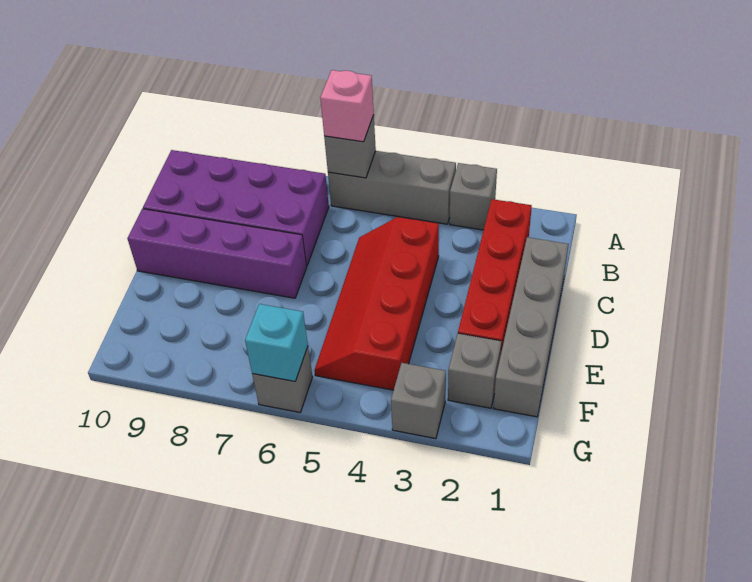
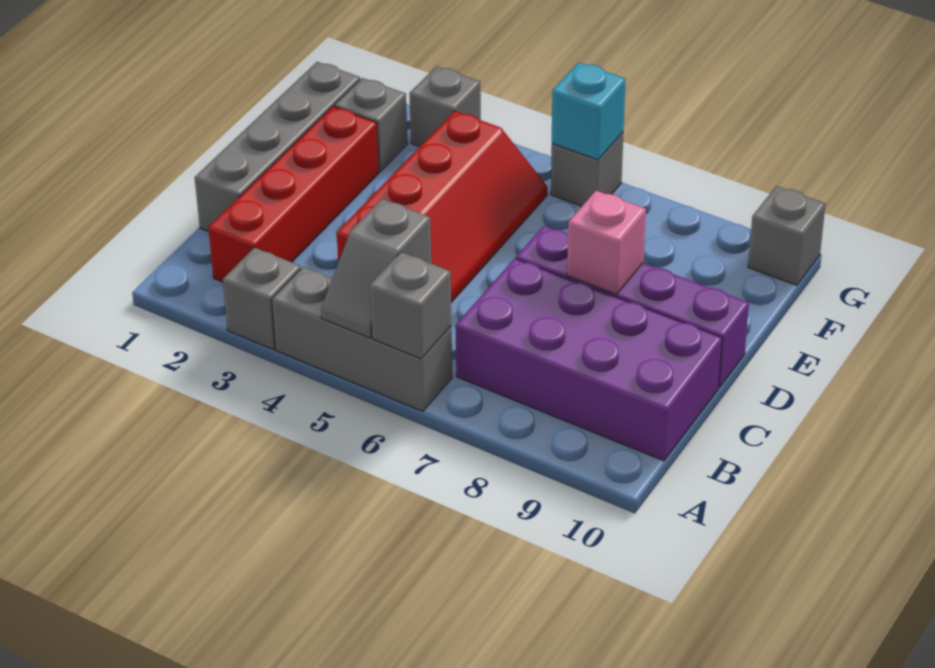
none -> grey slope A5:B5 level 2 top B
pink brick A6 level 3 -> pink brick D8 level 2
none -> grey brick G10 level 1

